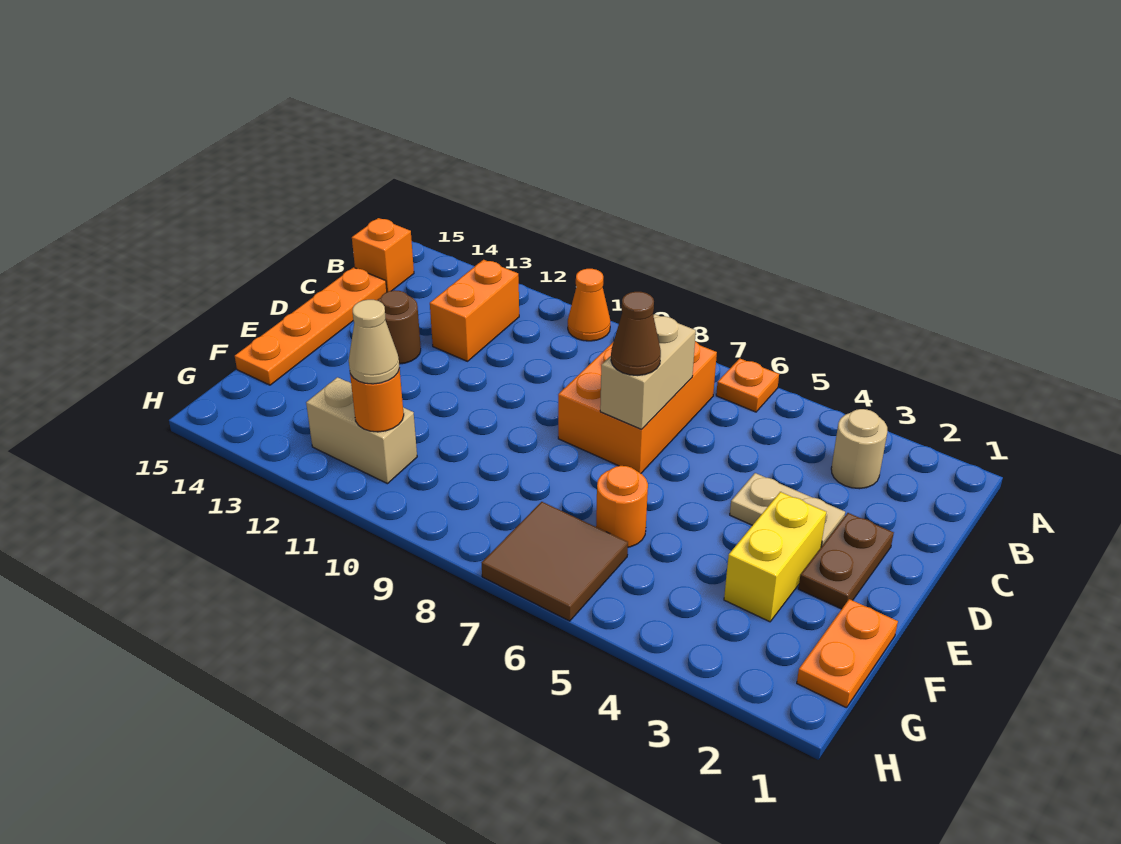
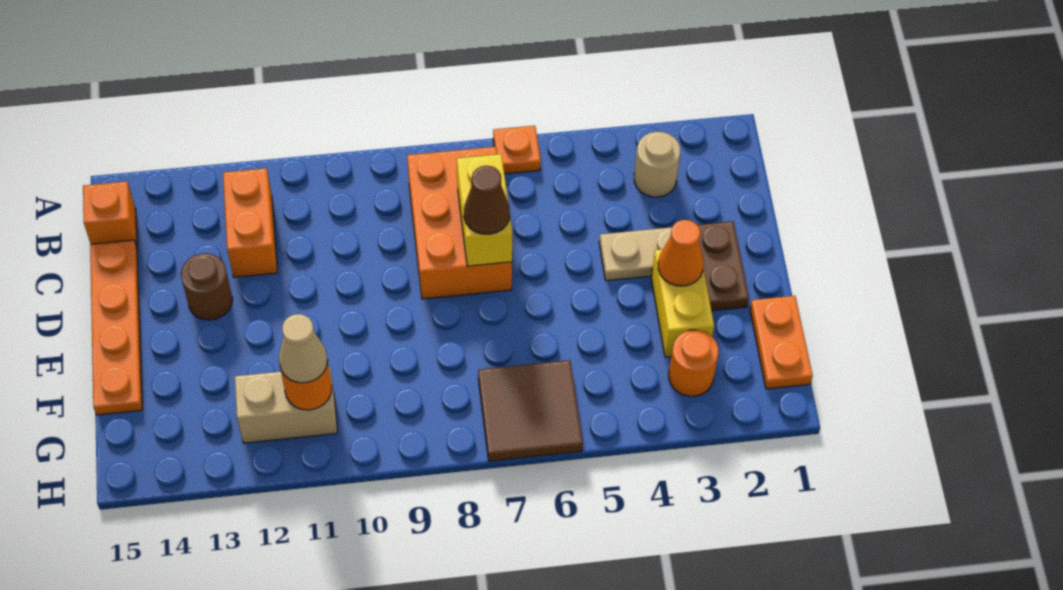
orange cone A10 level 1 -> orange cone E3 level 2
tan brick C7:D7 level 2 -> yellow brick C7:D7 level 2
orange round brick F6 level 1 -> orange round brick G3 level 1

